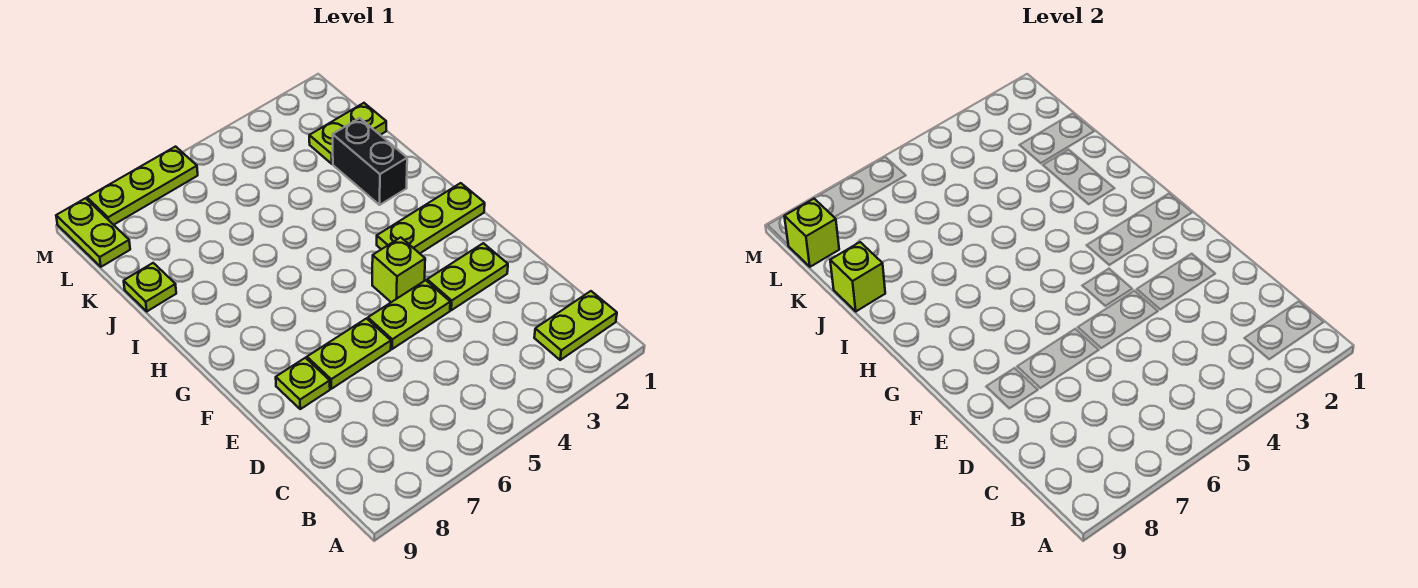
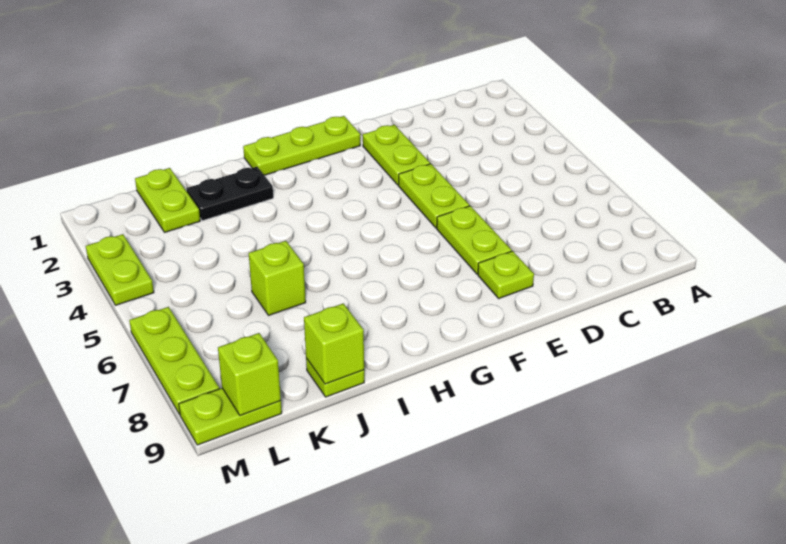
lime plate B1:B2 level 1 -> lime plate M3:M4 level 1
lime brick F4 level 1 -> lime brick J6 level 1
lime plate G1:G3 level 1 -> lime plate F1:H1 level 1
black brick I2:J2 level 1 -> black plate I2:J2 level 1

